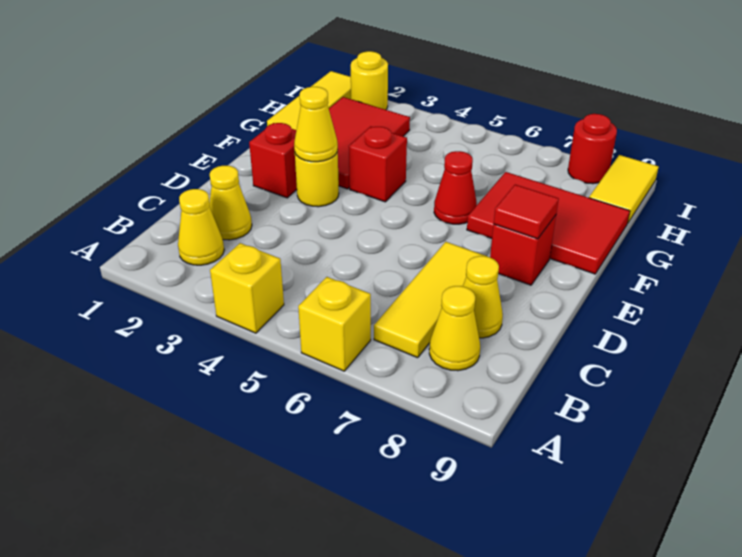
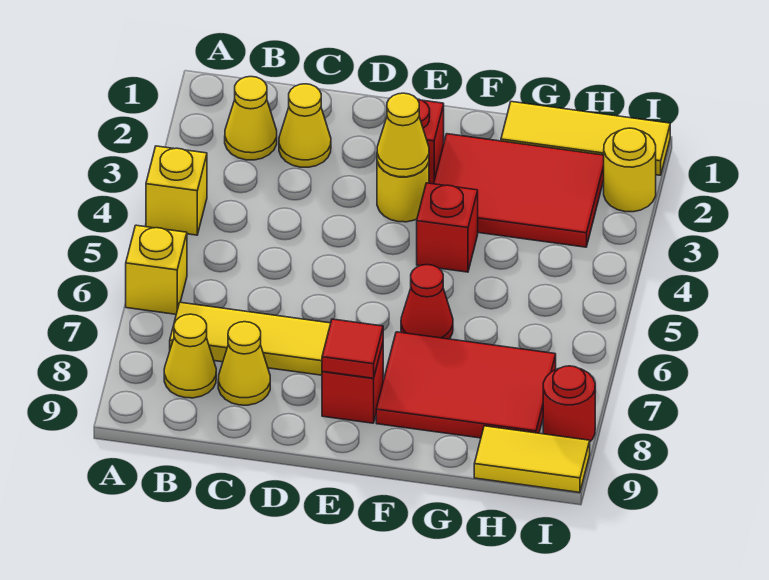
red tile F7:G9 level 1 -> red tile F7:H8 level 1

